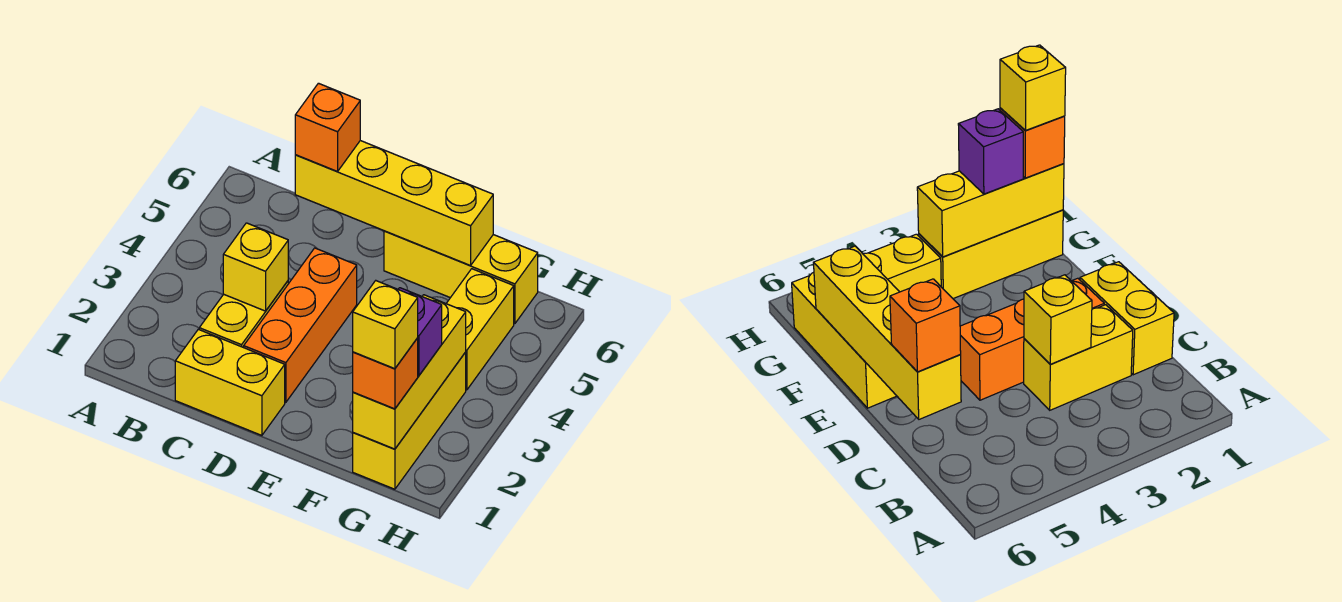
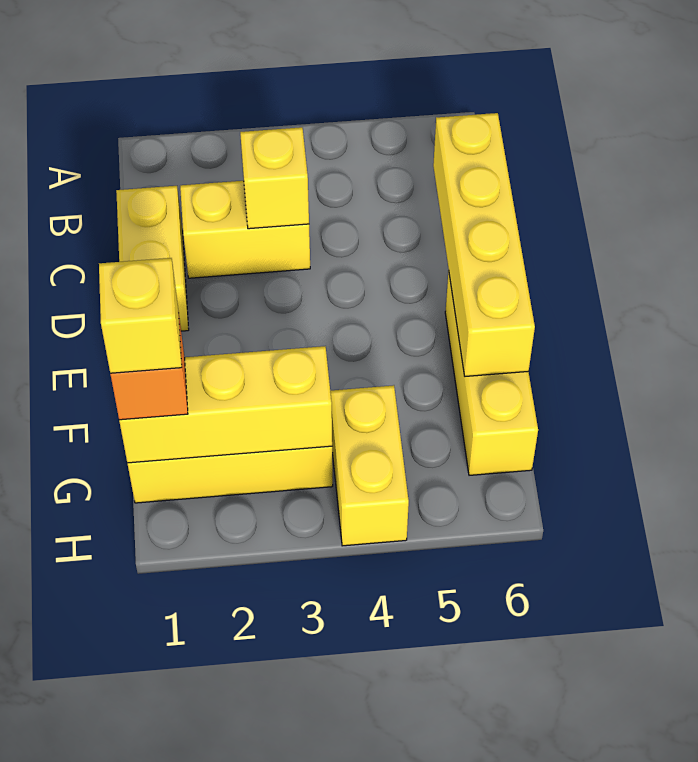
orange brick C6 level 3 -> none
orange brick D2:D4 level 1 -> none
purple brick G2 level 3 -> none
yellow brick G4:G5 level 1 -> yellow brick G4:H4 level 1

